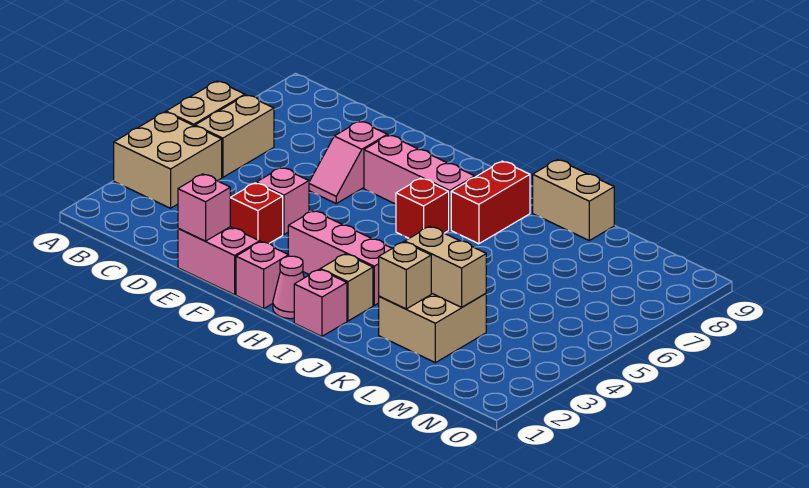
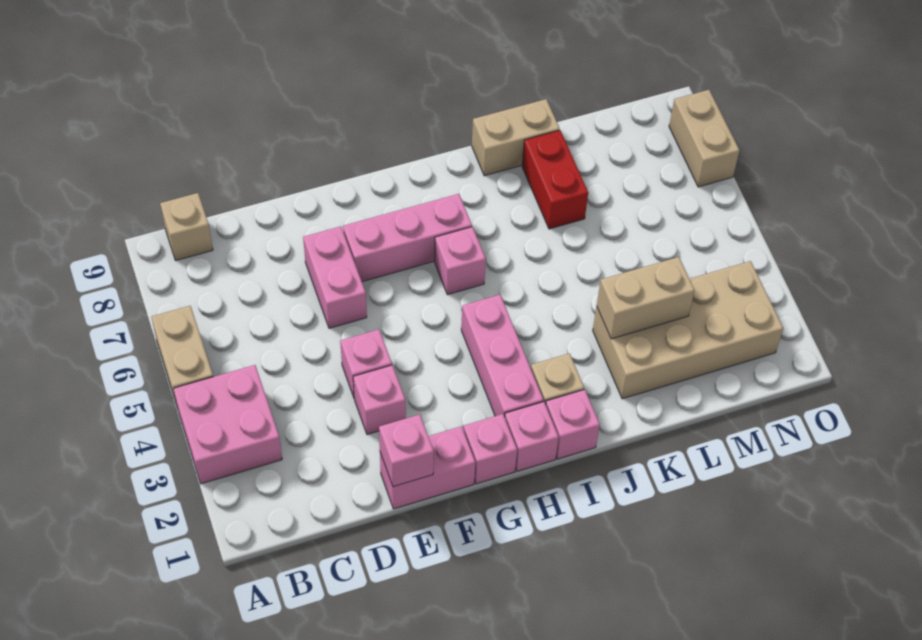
tan brick A3:B4 level 1 -> pink brick A3:B4 level 1
tan brick B5:B6 level 1 -> tan brick O7:O8 level 1
red brick E3 level 1 -> pink brick E3 level 1
pink slope E6:E7 level 1 top 7 -> pink brick E6:E7 level 1
pink brick G3:I3 level 1 -> pink brick H2:H4 level 1
pink cone H1 level 1 -> pink brick H1 level 1
red brick H6 level 1 -> pink brick H6 level 1
red brick I7:I8 level 1 -> red brick K7:K8 level 1
tan brick K2:L3 level 1 -> tan brick K2:N3 level 1
tan brick K2 level 2 -> tan brick B9 level 1

